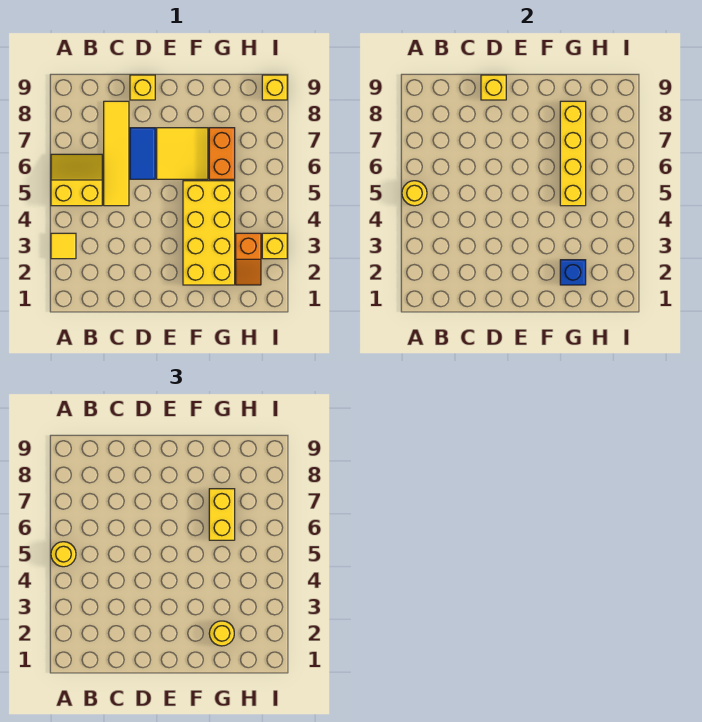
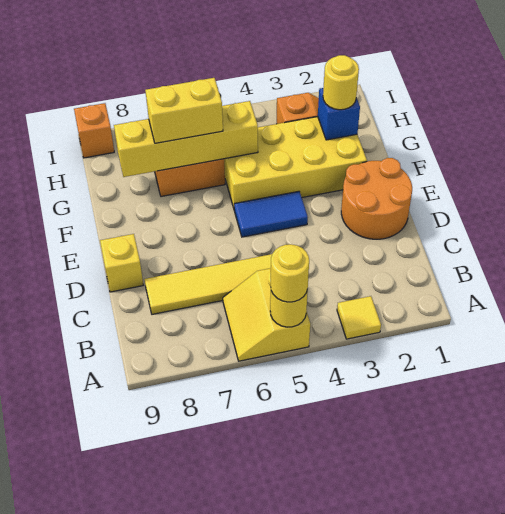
none -> orange round brick D1:E2 level 1
blue tile D6:D7 level 1 -> blue tile E4:E5 level 1
yellow brick D9 level 2 -> none
yellow tile E6:F7 level 1 -> none
yellow brick I3 level 1 -> none
yellow brick I9 level 1 -> orange brick I9 level 1

